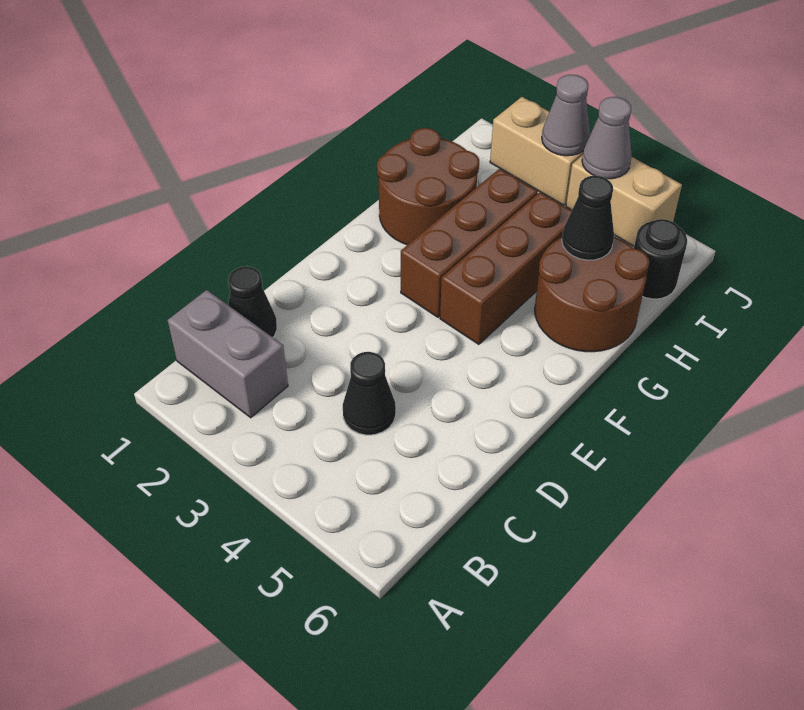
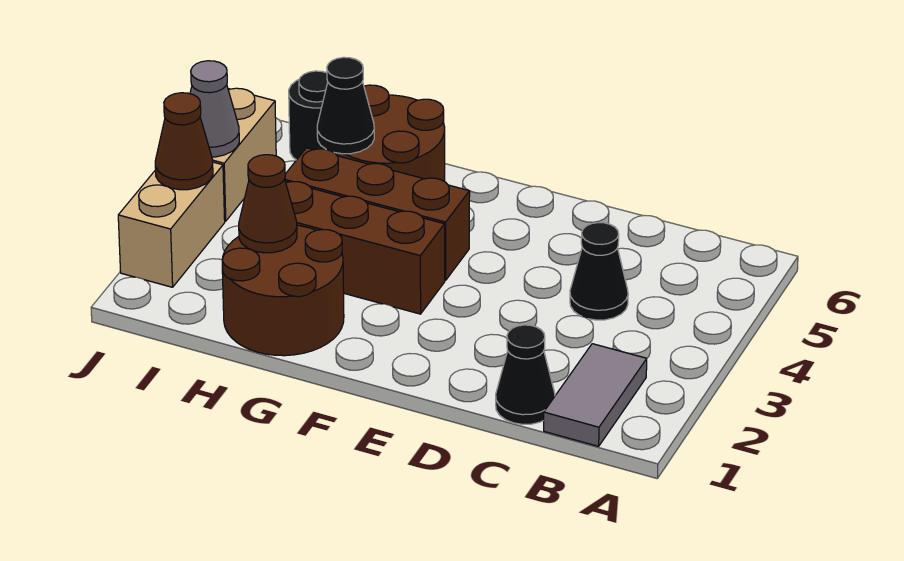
grey brick B1:B2 level 1 -> grey tile B1:B2 level 1
none -> brown cone H2 level 2
grey cone J3 level 2 -> brown cone J3 level 2

